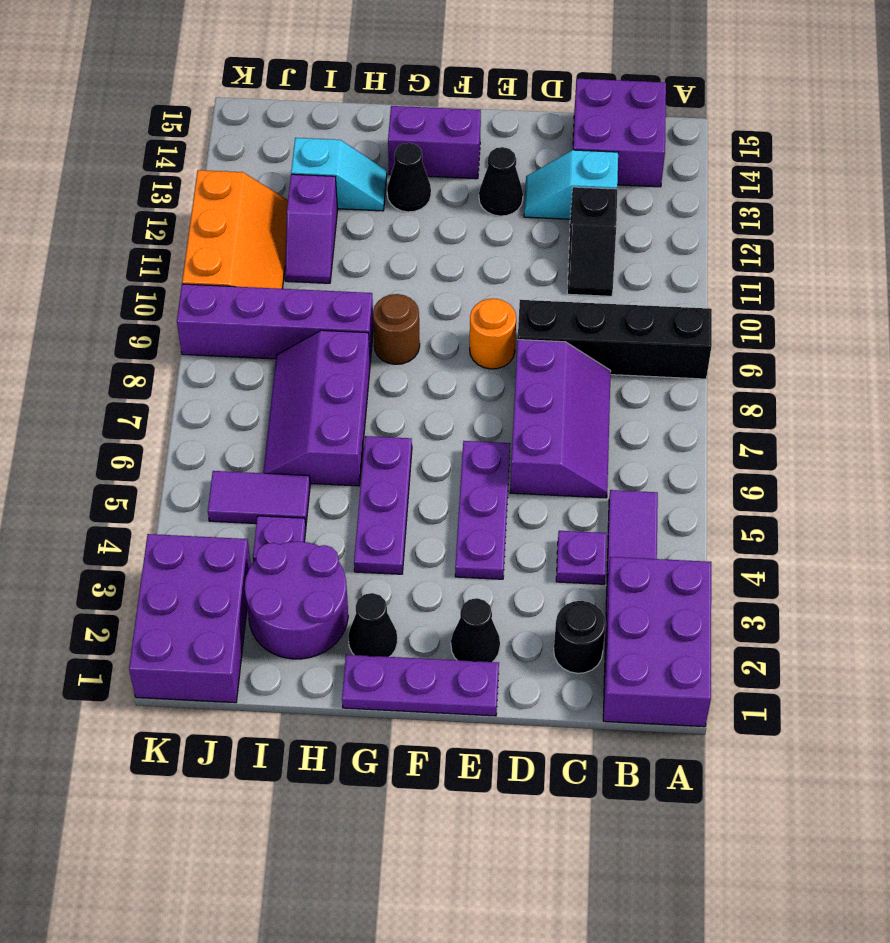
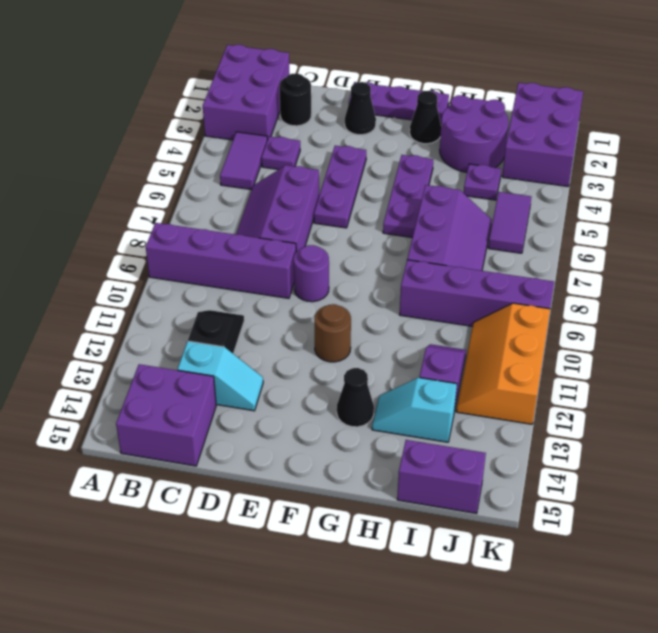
black brick A9:D9 level 1 -> purple brick A9:D9 level 1
orange round brick E9 level 1 -> purple round brick E9 level 1
black cone E13 level 1 -> none
purple brick F14:G14 level 1 -> purple brick I15:J15 level 1
brown round brick G9 level 1 -> brown round brick F11 level 1
purple tile I5:J5 level 1 -> purple tile J5:J6 level 1

